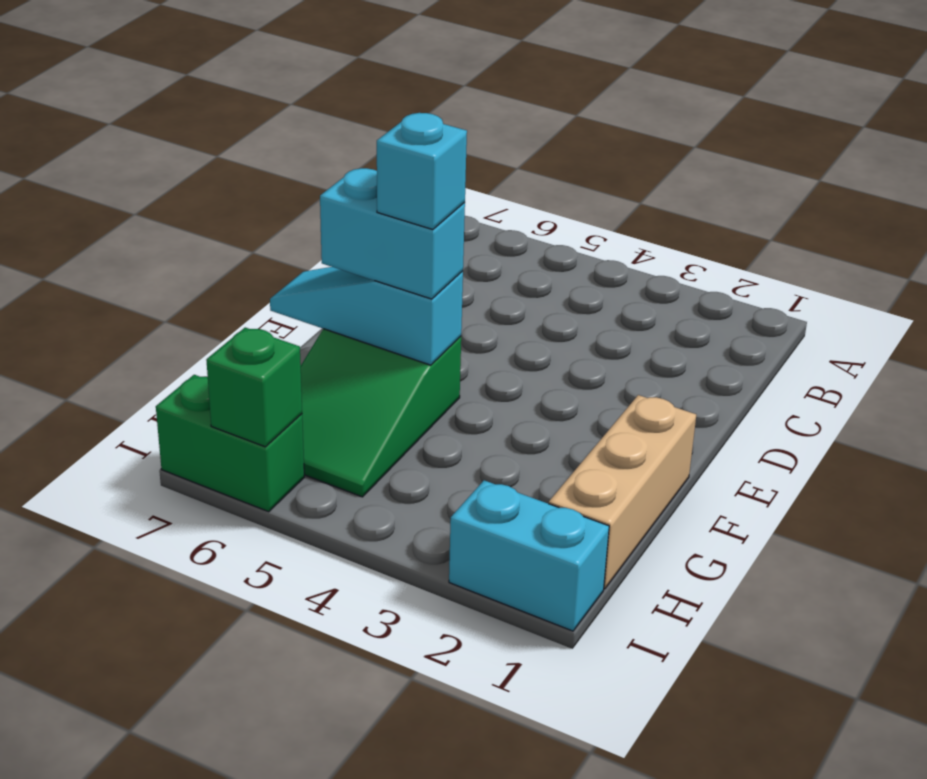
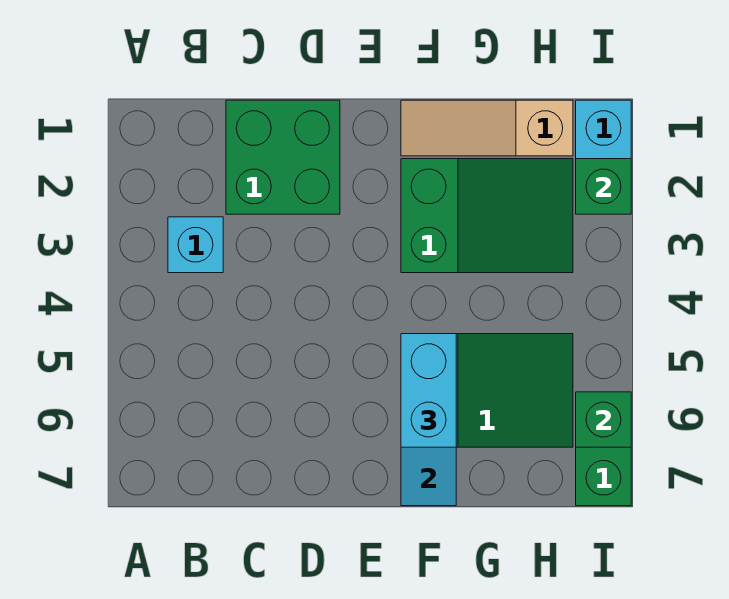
none -> green brick C1:D2 level 1
tan brick F1:H1 level 1 -> tan slope F1:H1 level 1 top H
none -> green slope F2:H3 level 1 top F
cyan brick F5 level 4 -> cyan brick B3 level 1
none -> green brick I2 level 2

